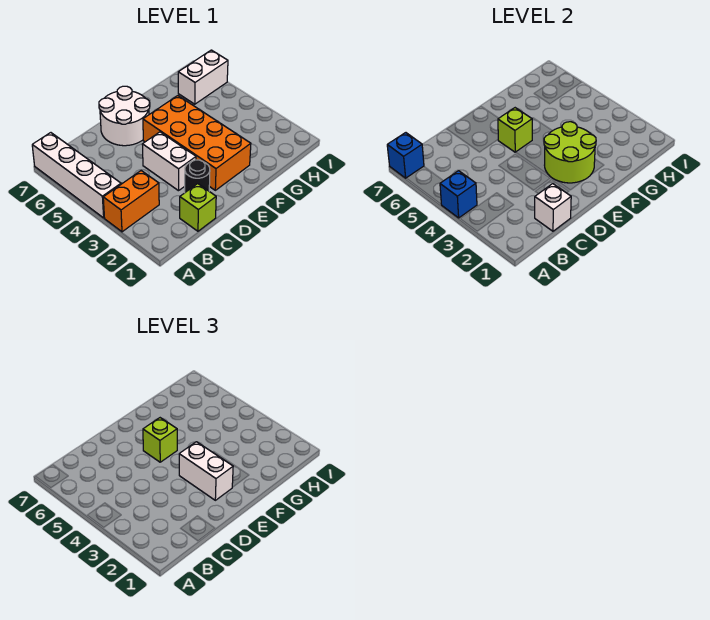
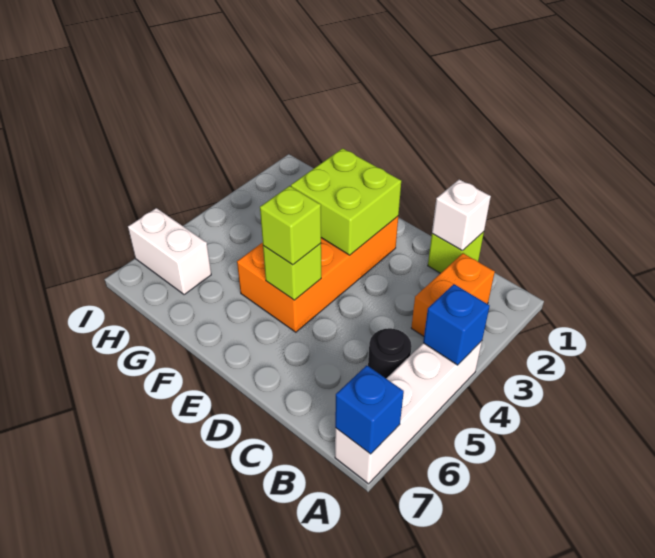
orange brick A3:B3 level 1 -> orange brick B2:B3 level 1
black round brick D2 level 1 -> black round brick B5 level 1
white brick D3:D4 level 1 -> none
white round brick D6:E7 level 1 -> none
lime round brick E2:F3 level 2 -> lime brick E2:F3 level 2
white brick E2:E3 level 3 -> none

